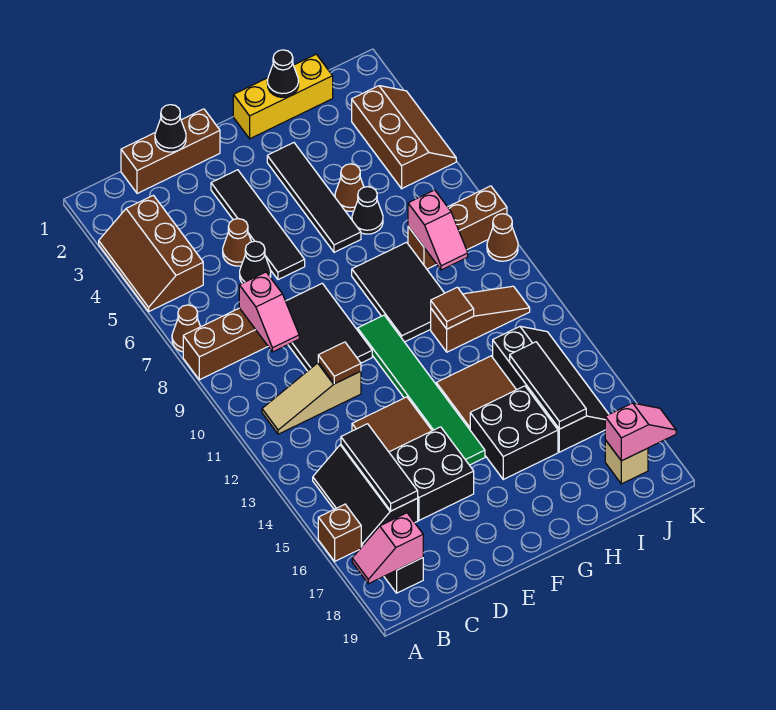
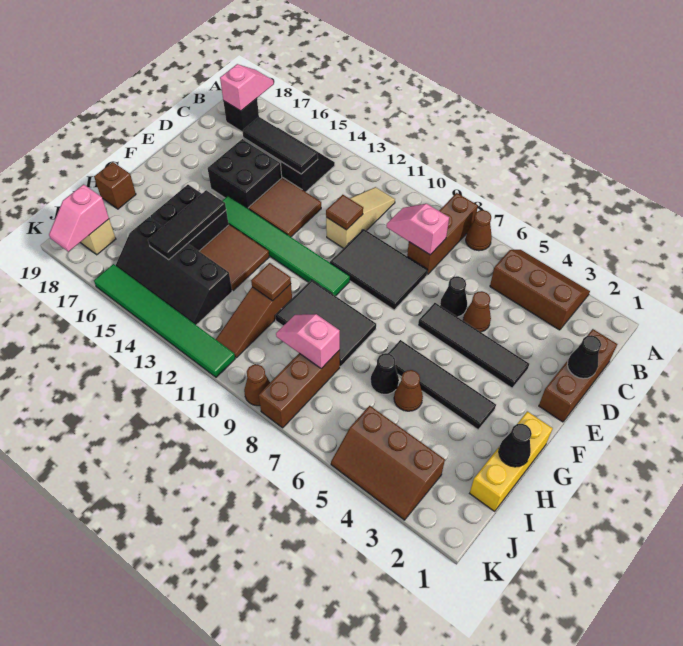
brown brick A16 level 1 -> brown brick H19 level 1
black tile I14:I16 level 2 -> black tile G15:I15 level 2
none -> green tile K11:K16 level 1

